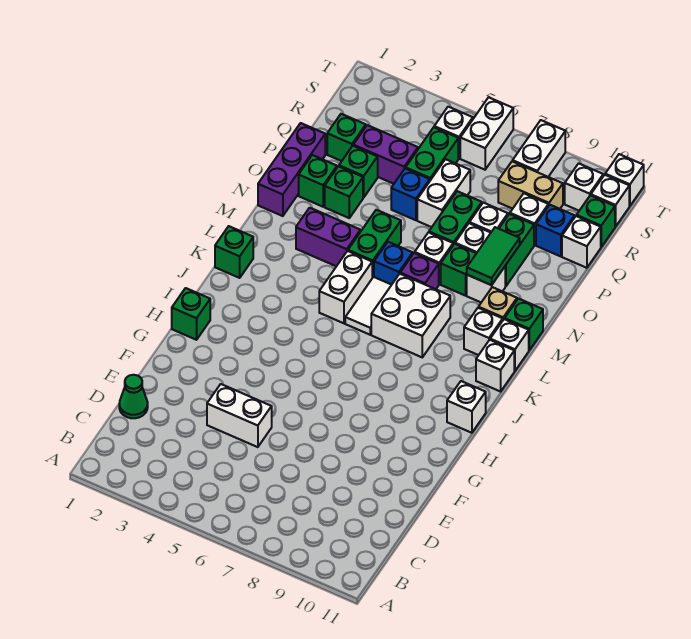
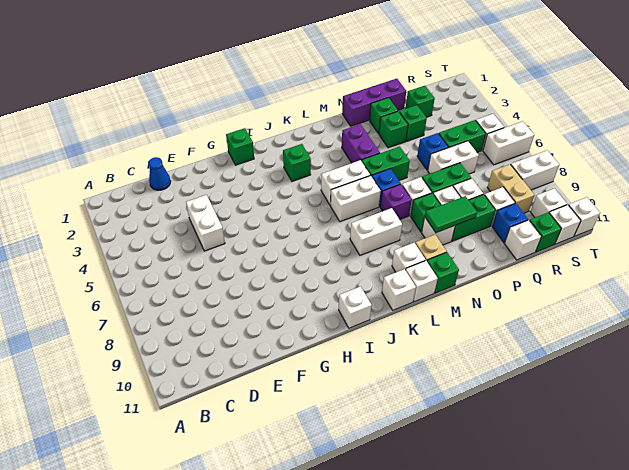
green cone D1 level 1 -> blue cone D1 level 1
green brick K1 level 1 -> green brick J3 level 1
white tile K6:L6 level 1 -> white brick K6:L6 level 1
white brick K7:L8 level 1 -> white brick K8:L8 level 1
purple brick Q3:Q4 level 1 -> none

